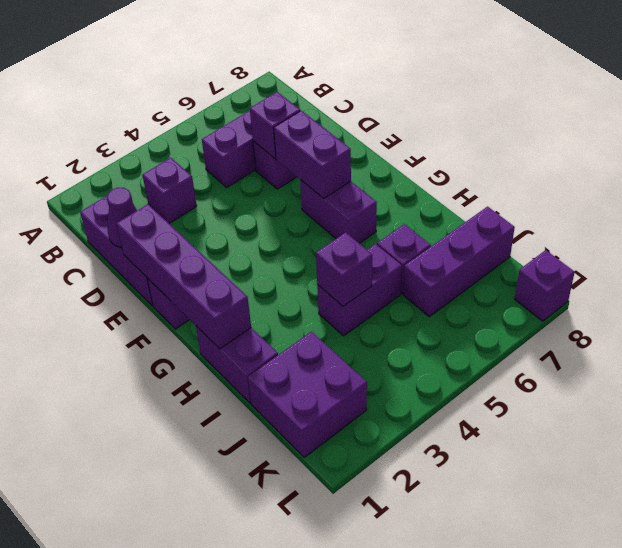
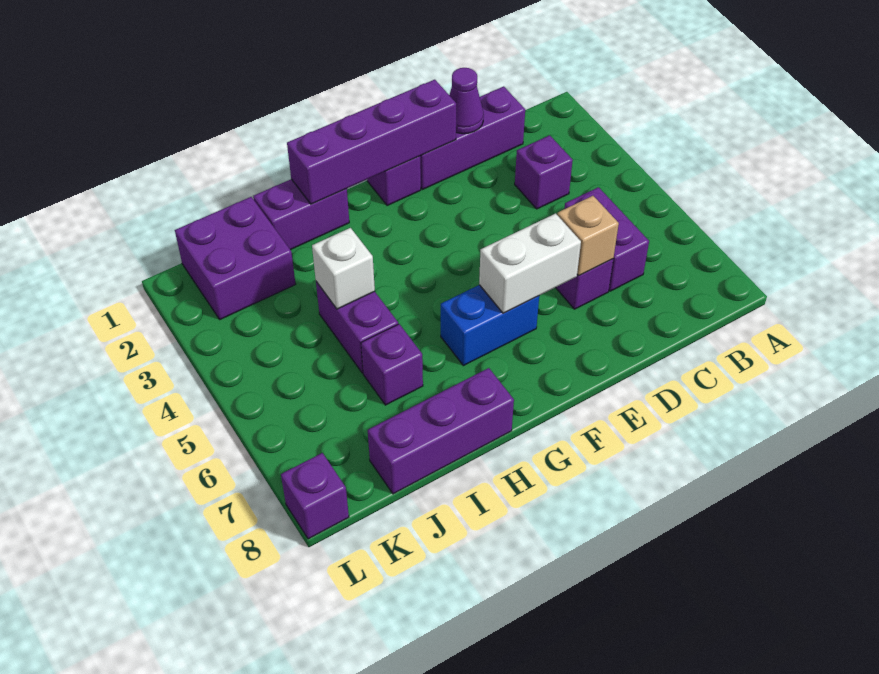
purple brick D6 level 2 -> tan brick D6 level 2
purple brick E6:F6 level 2 -> white brick E6:F6 level 2
purple brick F6:G6 level 1 -> blue brick F6:G6 level 1
purple brick I4 level 2 -> white brick I4 level 2
purple brick J6:J8 level 1 -> purple brick H8:J8 level 1

